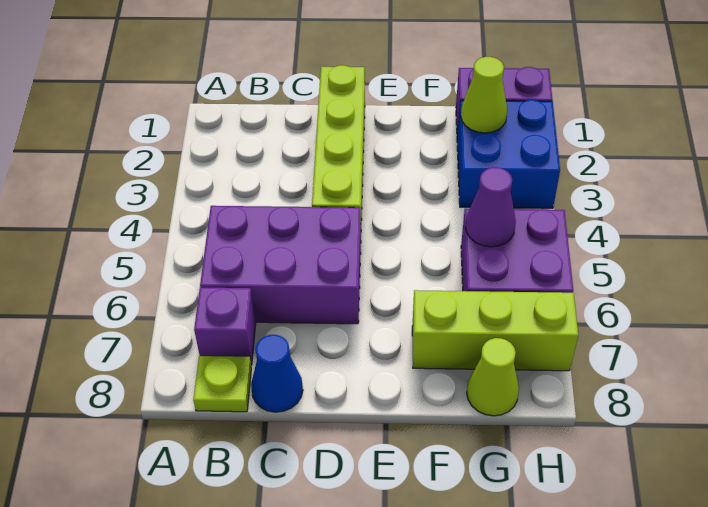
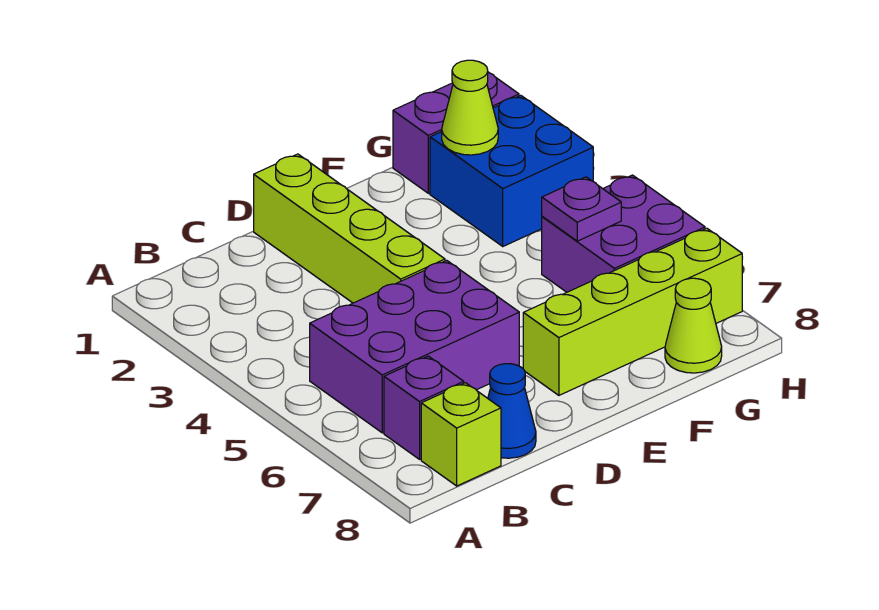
lime plate B8 level 1 -> lime brick B8 level 1
lime brick F7:H7 level 1 -> lime brick E7:H7 level 1
purple cone G5 level 2 -> purple plate G5 level 2

